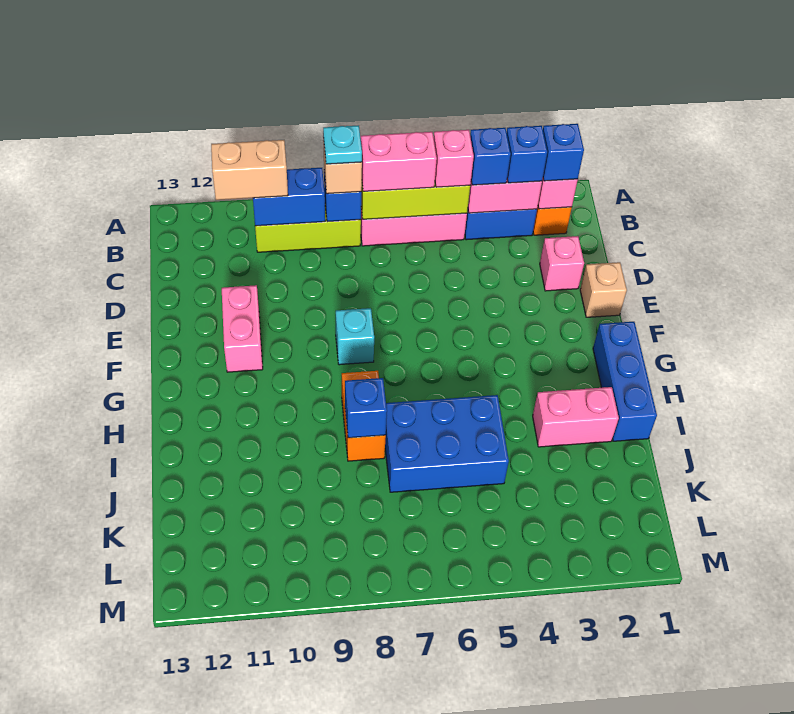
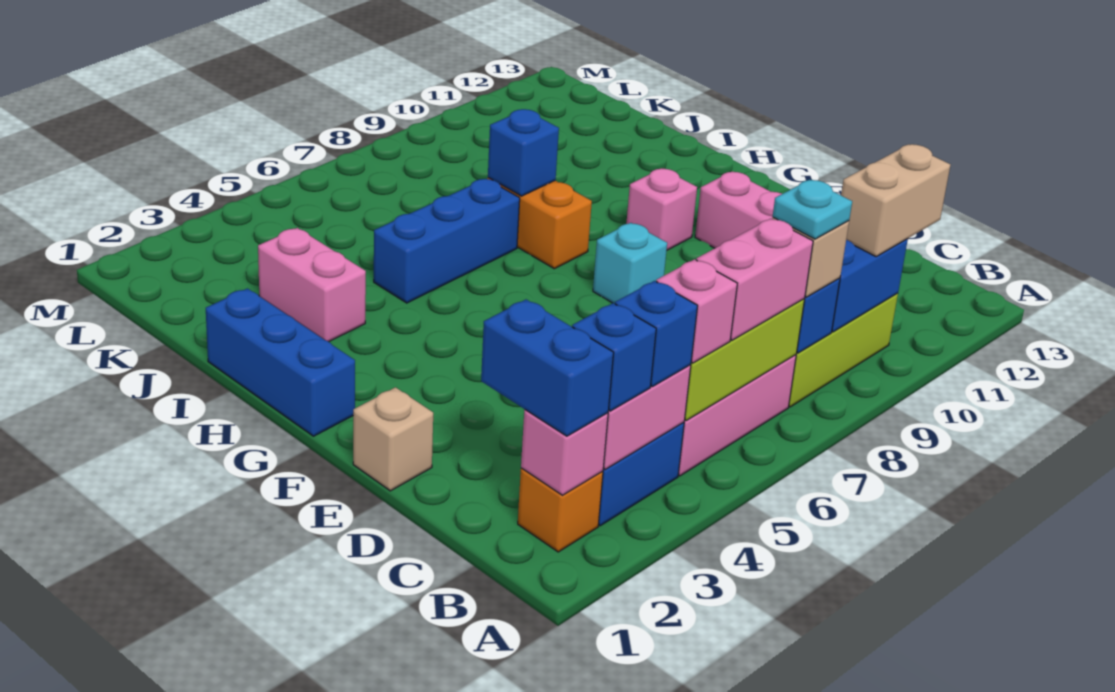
blue brick B2 level 3 -> blue brick B2:C2 level 3
pink brick D2 level 1 -> pink brick G10 level 1
pink brick I2:I3 level 1 -> pink brick I3:J3 level 1
blue brick I5:J7 level 1 -> blue brick I5:I7 level 1

